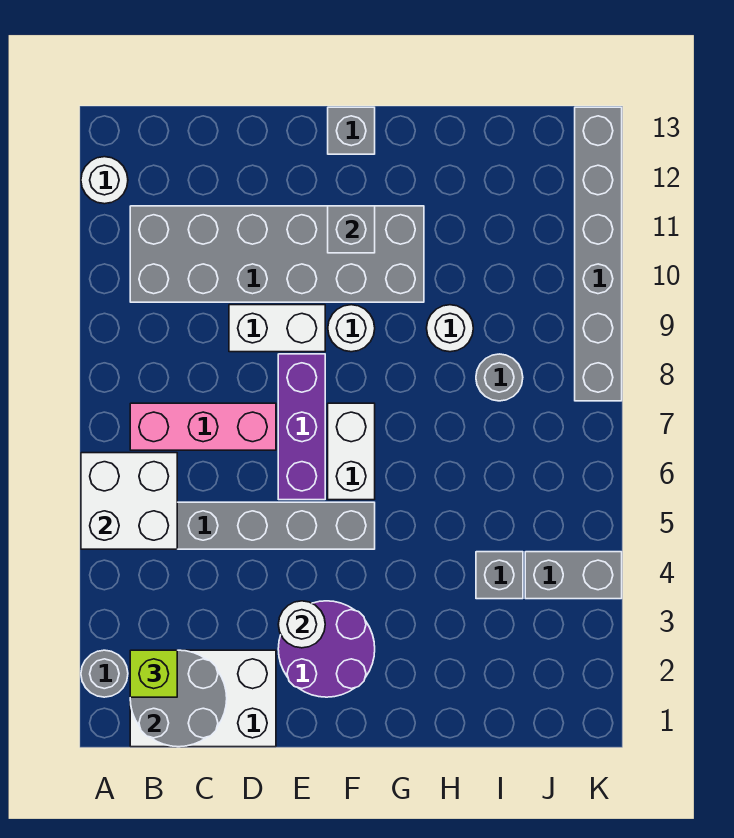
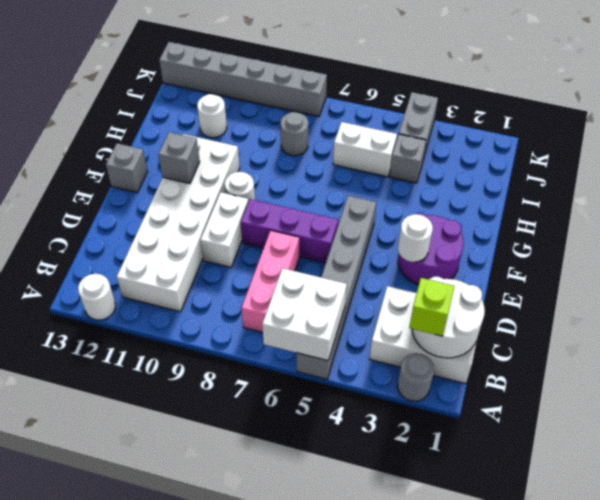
white brick B1:D2 level 1 -> white brick B1:C3 level 1
grey round brick B1:C2 level 2 -> white round brick B1:C2 level 2
grey brick B10:G11 level 1 -> white brick B10:G11 level 1
white brick F6:F7 level 1 -> white brick I5:I6 level 1
white round brick H9 level 1 -> white round brick I11 level 1

